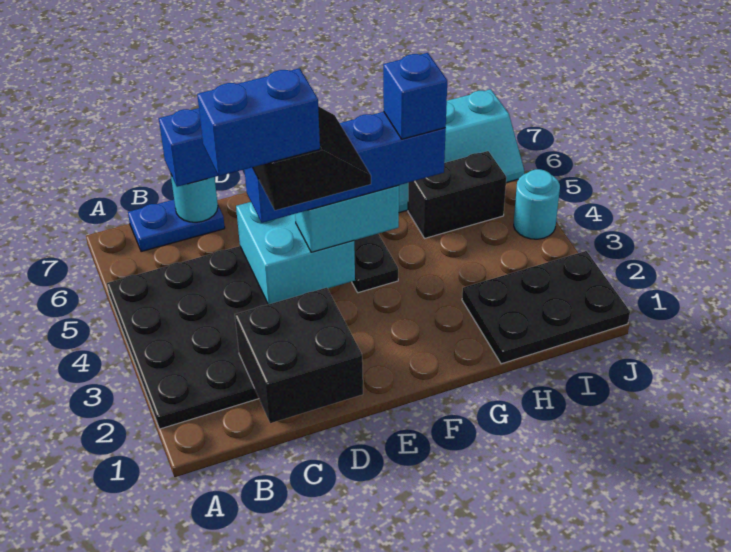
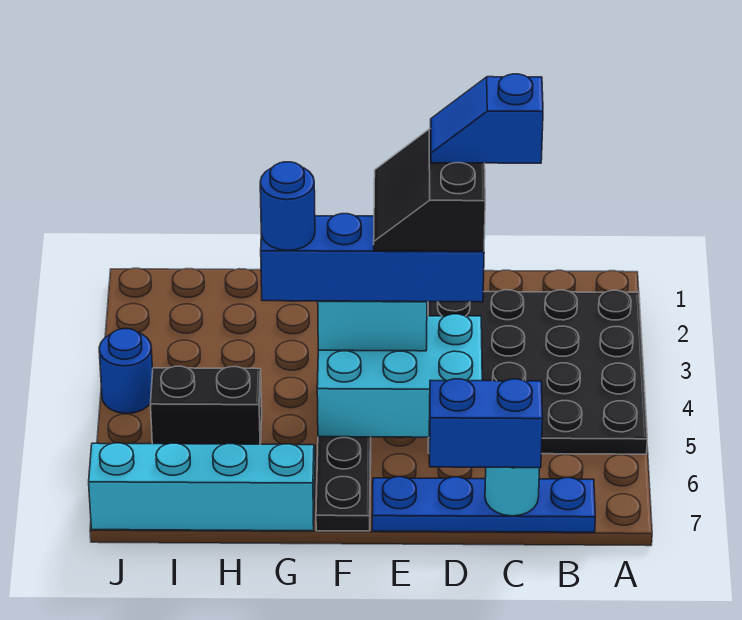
blue plate B7:C7 level 1 -> blue plate B7:E7 level 1
black brick C1:D2 level 2 -> none
blue brick C3:D3 level 6 -> blue slope C3:D3 level 6 top C
cyan brick D4:E5 level 2 -> cyan brick D4:F5 level 2
blue brick G4 level 5 -> blue round brick G4 level 5
black plate H1:J2 level 1 -> none
cyan round brick J4 level 1 -> blue round brick J4 level 1

